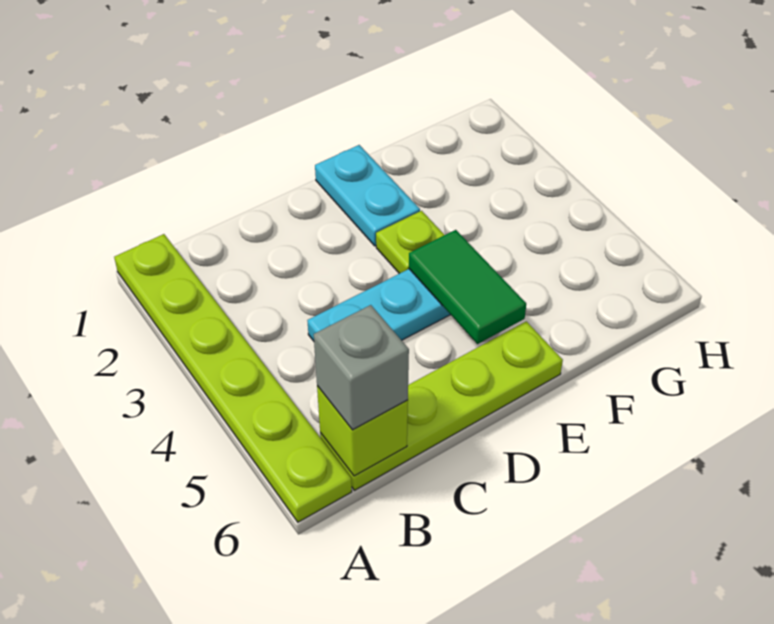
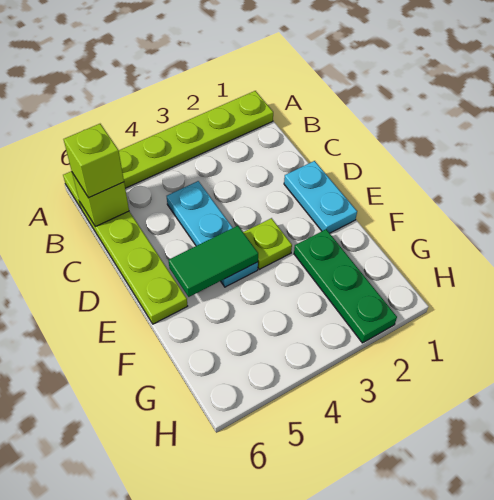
grey brick B6 level 3 -> lime brick B6 level 3
cyan plate E1:E2 level 1 -> cyan plate D1:E1 level 1
none -> green plate F2:H2 level 1

